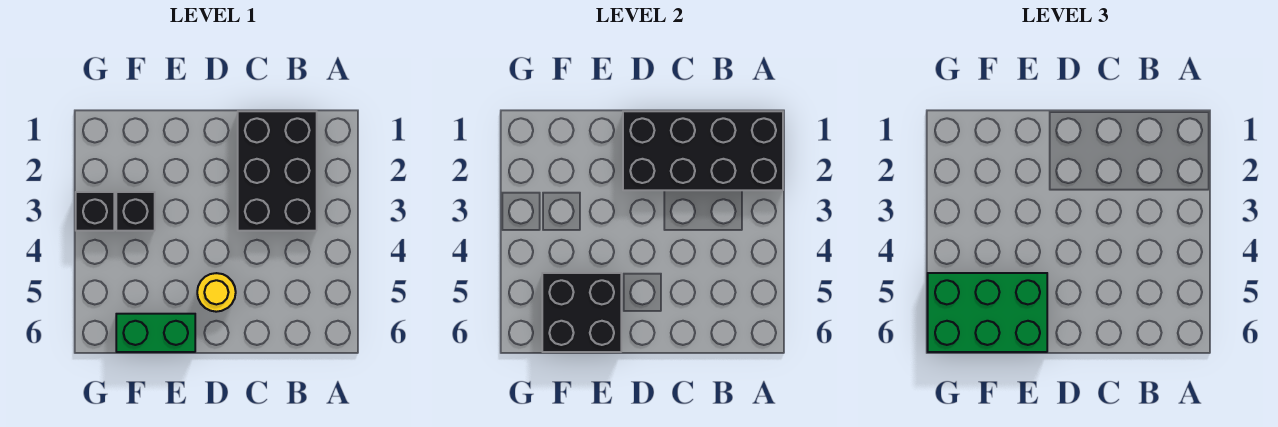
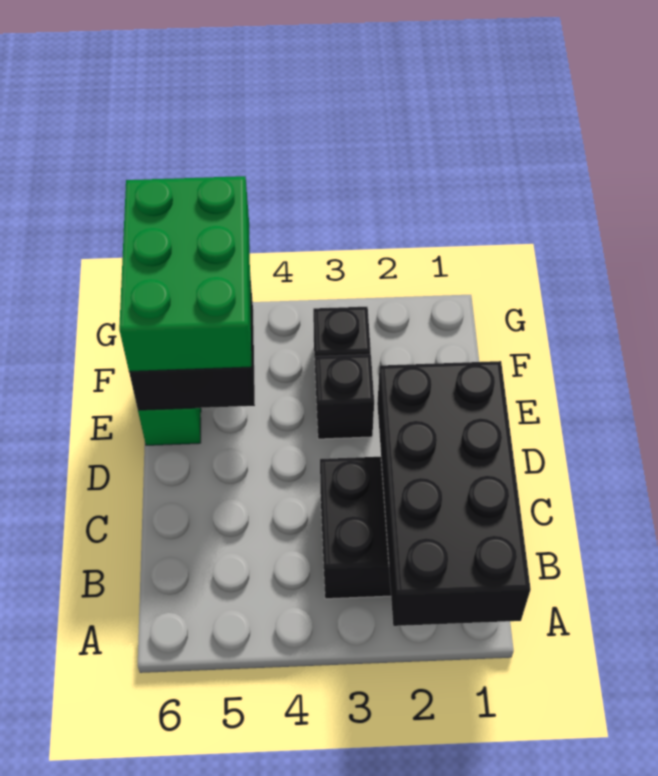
yellow round brick D5 level 1 -> none
black brick G3 level 1 -> black brick E3 level 1

